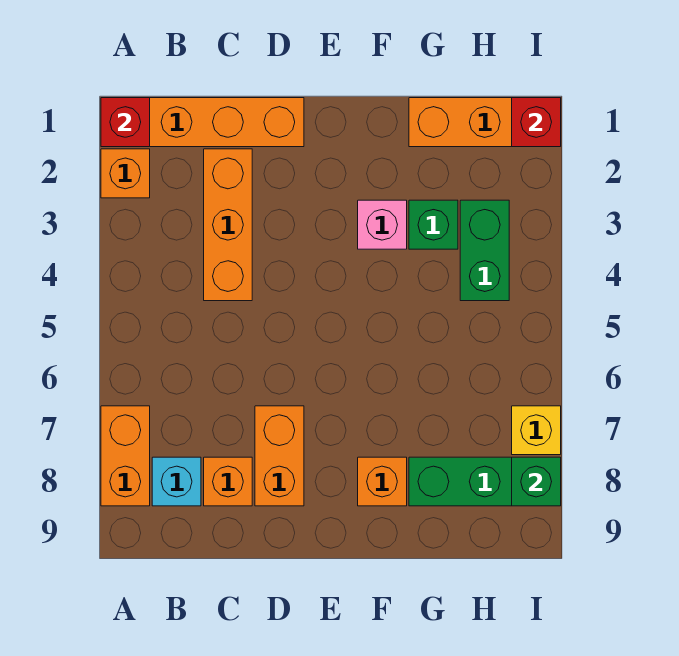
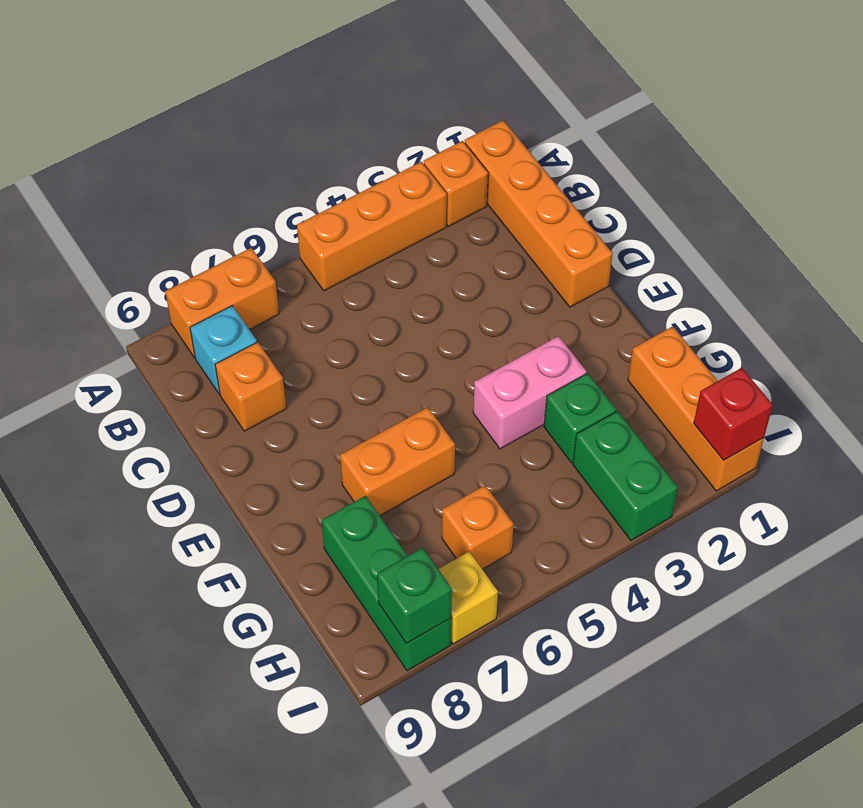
red brick A1 level 2 -> none
orange brick C2:C4 level 1 -> orange brick A3:A5 level 1
orange brick D7:D8 level 1 -> orange brick F6:F7 level 1
pink brick F3 level 1 -> pink brick F3:F4 level 1
orange brick F8 level 1 -> orange brick H6 level 1
green brick H3:H4 level 1 -> green brick H3:I3 level 1

